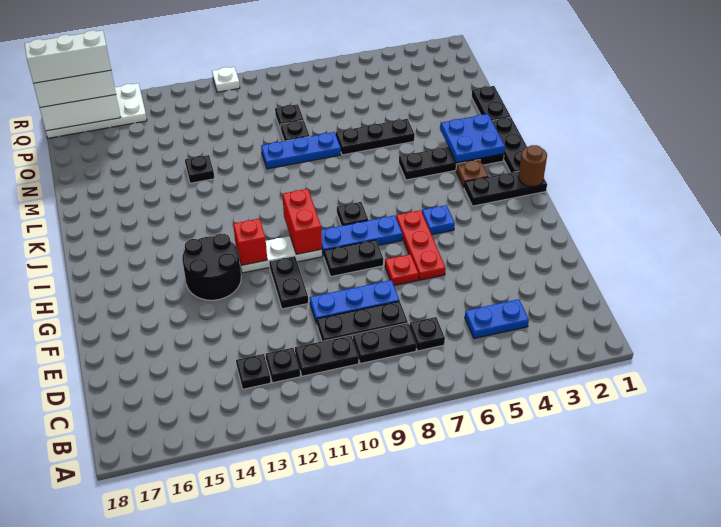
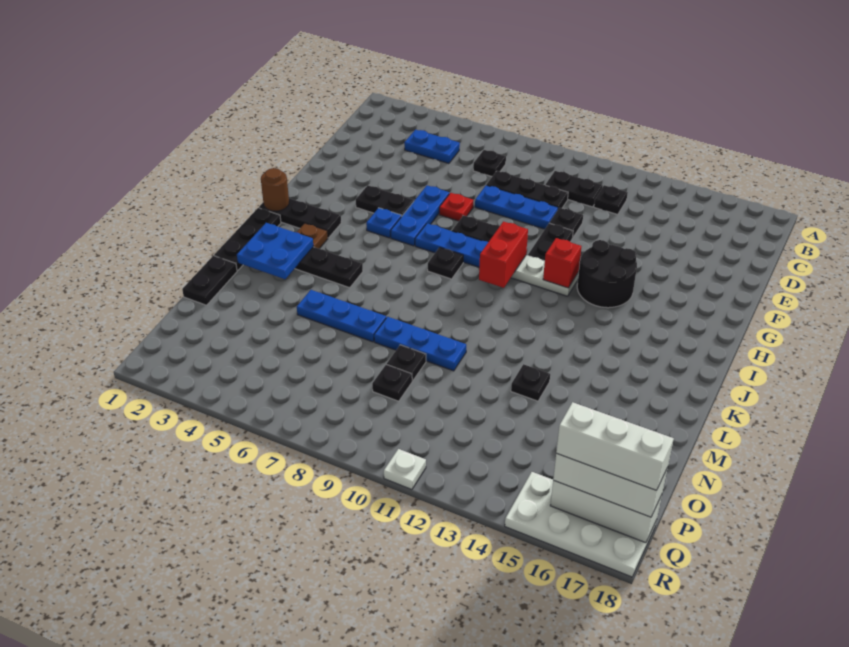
black plate C8:C9 level 1 -> black plate G4:G5 level 1
black plate C13 level 1 -> black plate E11 level 1
red plate F6:H6 level 1 -> blue plate F6:H6 level 1
black plate M5:M7 level 1 -> blue plate M5:M7 level 1

